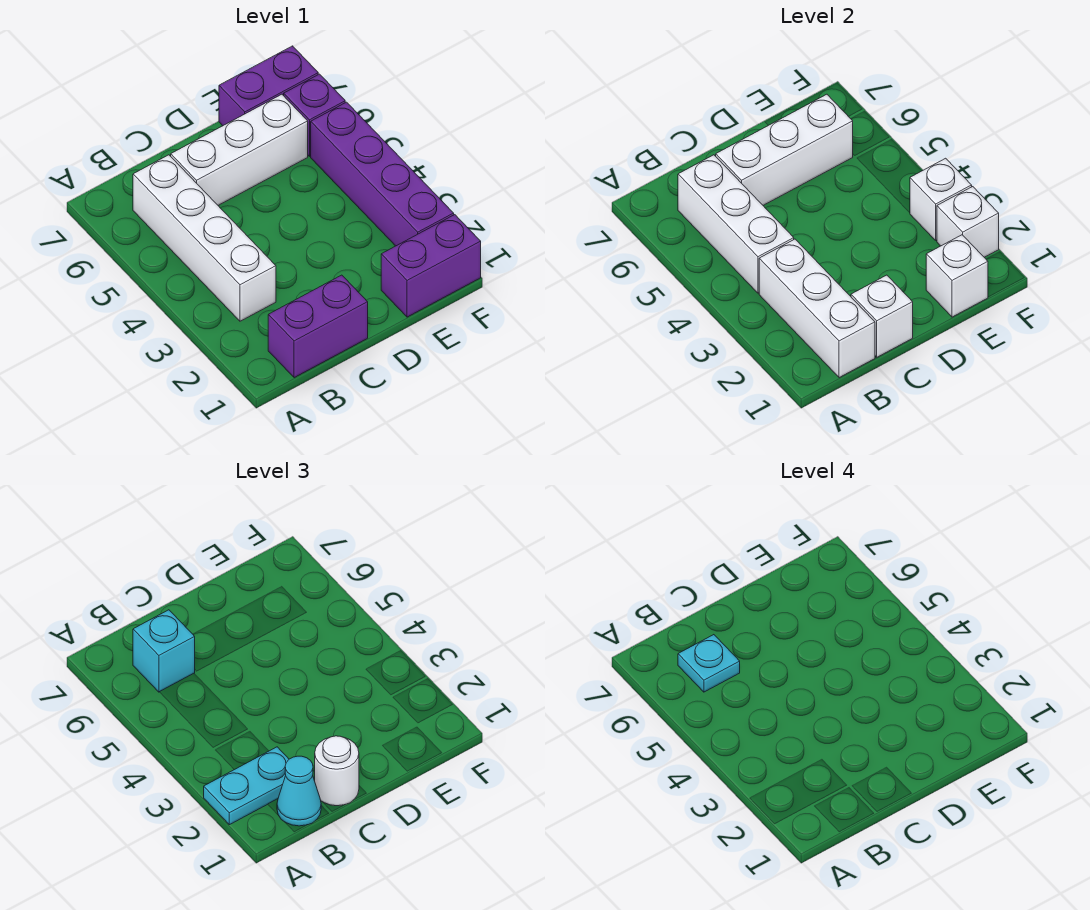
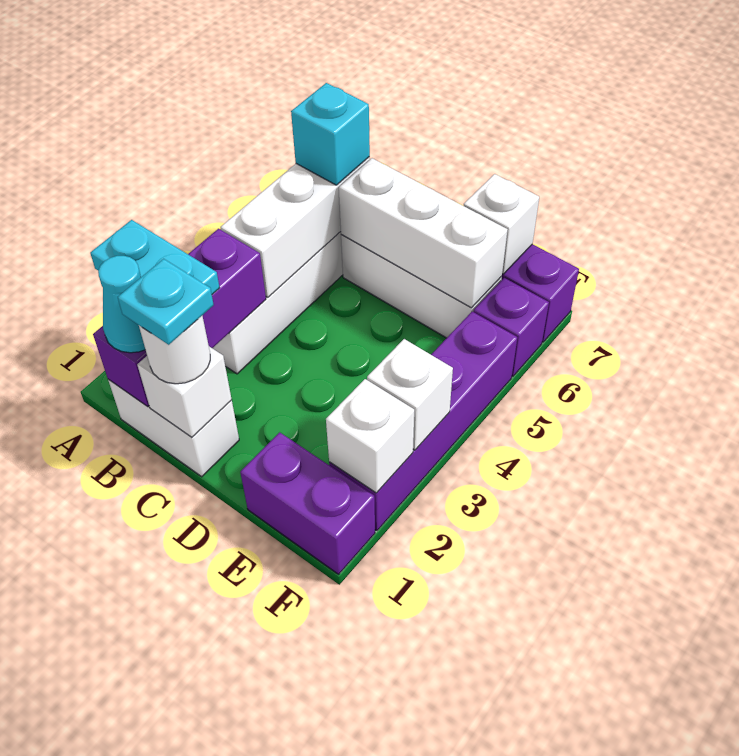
purple brick B1:C1 level 1 -> white brick B1:C1 level 1
white brick B1:B3 level 2 -> purple brick B1:B3 level 2
cyan plate B6 level 4 -> cyan plate C1 level 4
white brick E1 level 2 -> white brick E7 level 2

